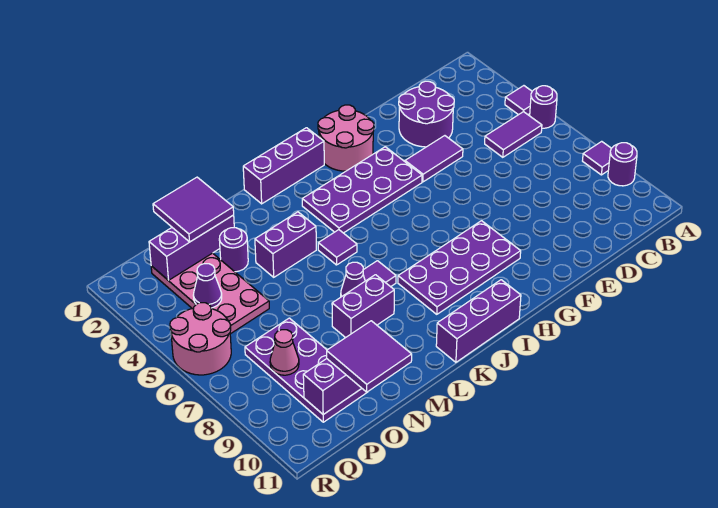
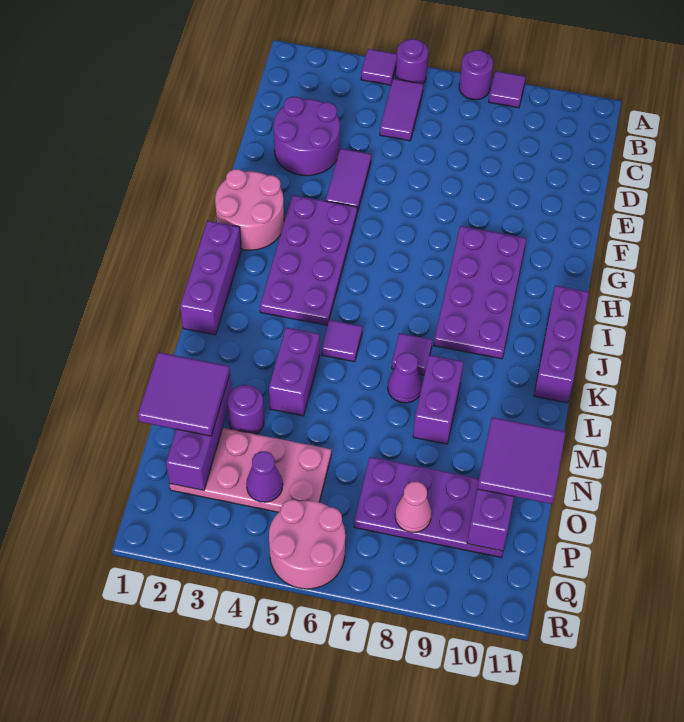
purple round brick A9 level 1 -> purple round brick A7 level 1

